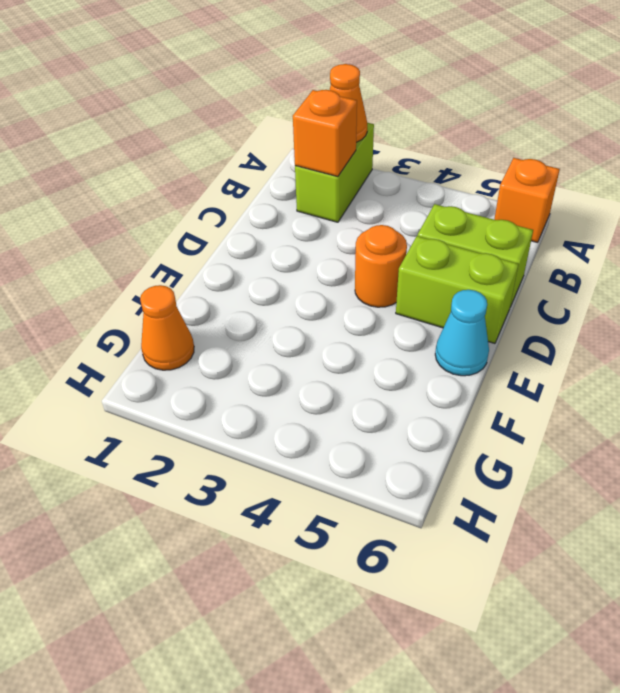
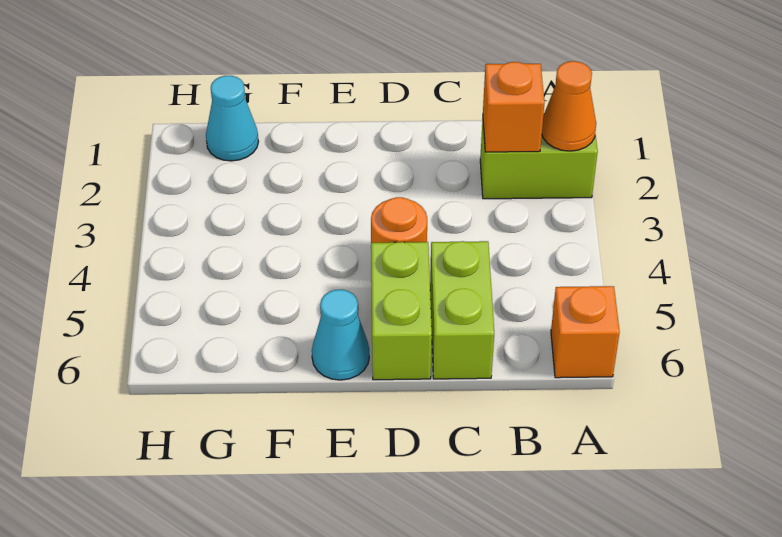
orange cone G1 level 1 -> cyan cone G1 level 1

